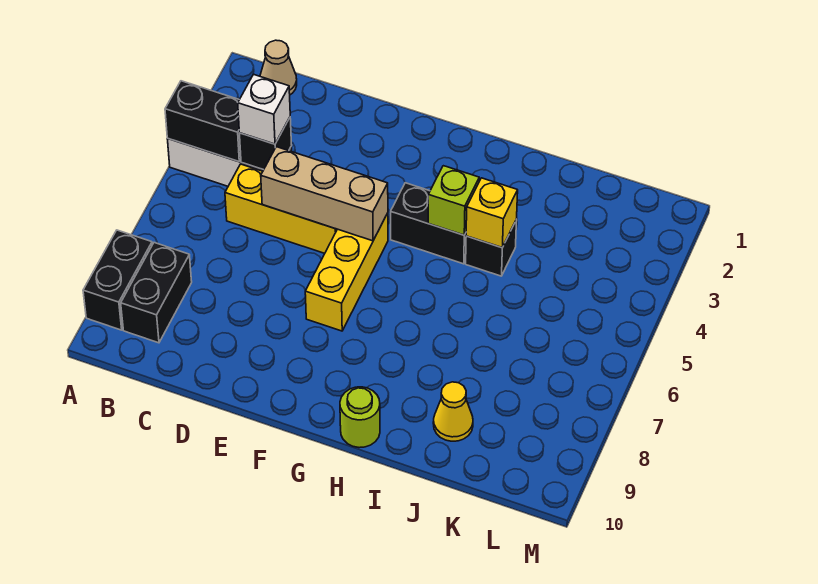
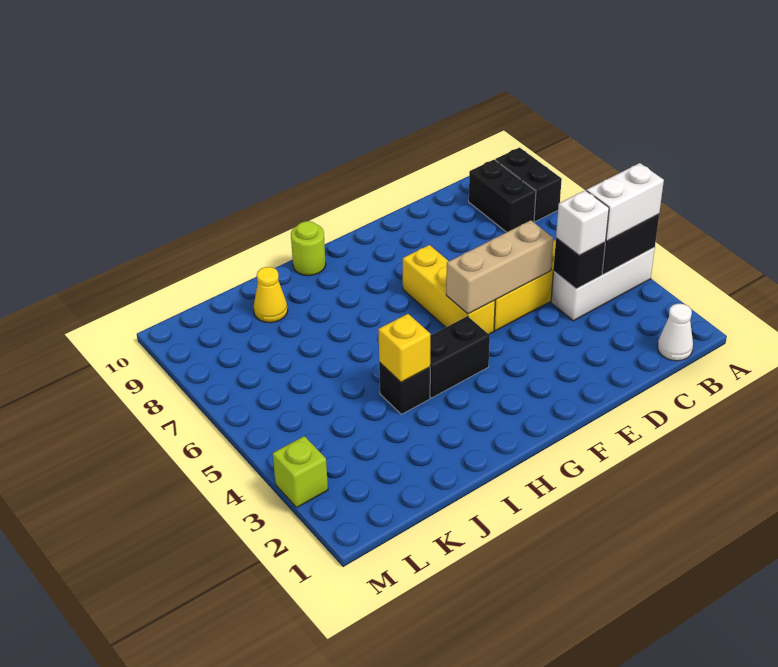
none -> white brick A4:B4 level 3
tan cone B1 level 1 -> white cone B1 level 1
lime brick H4 level 2 -> lime brick M3 level 1

